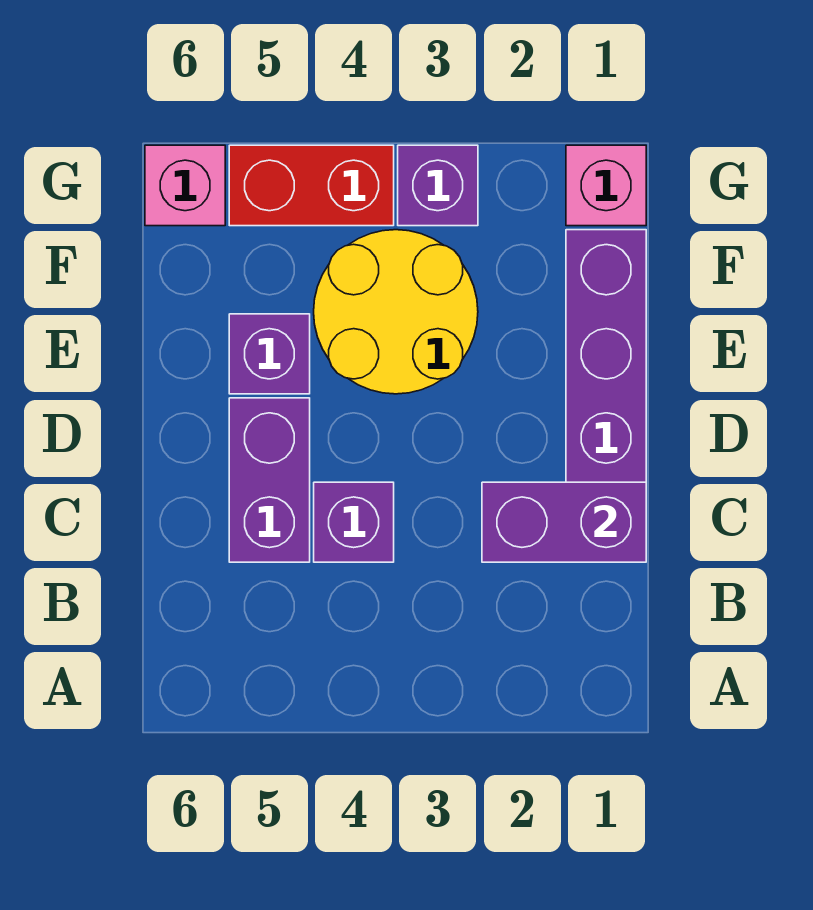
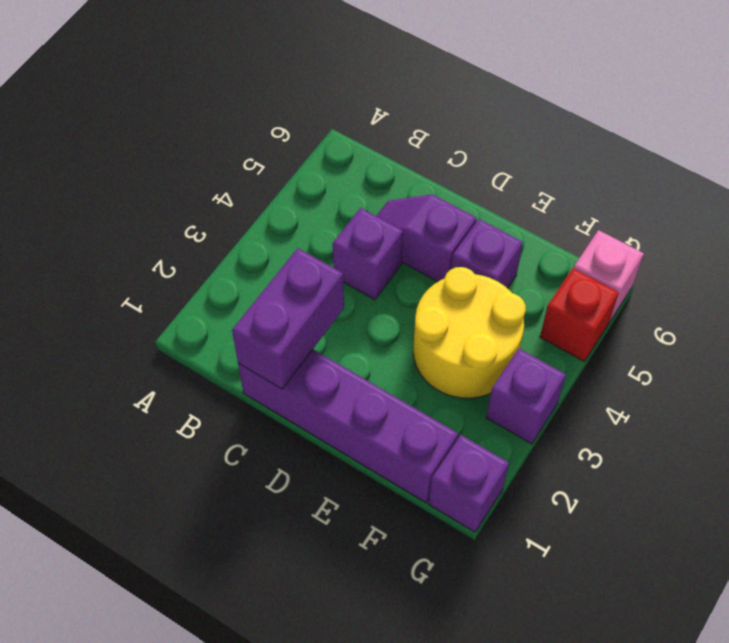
purple brick C5:D5 level 1 -> purple slope C5:D5 level 1 top D
pink brick G1 level 1 -> purple brick G1 level 1
red brick G4:G5 level 1 -> red brick G5 level 1

